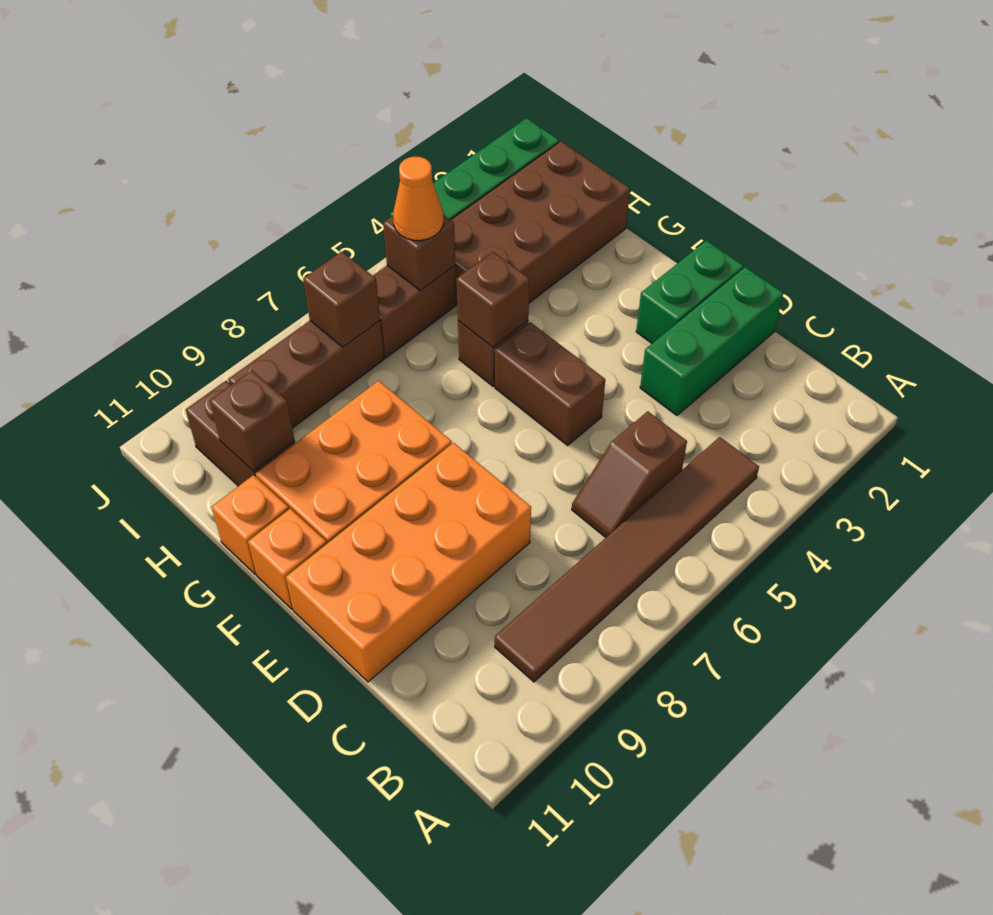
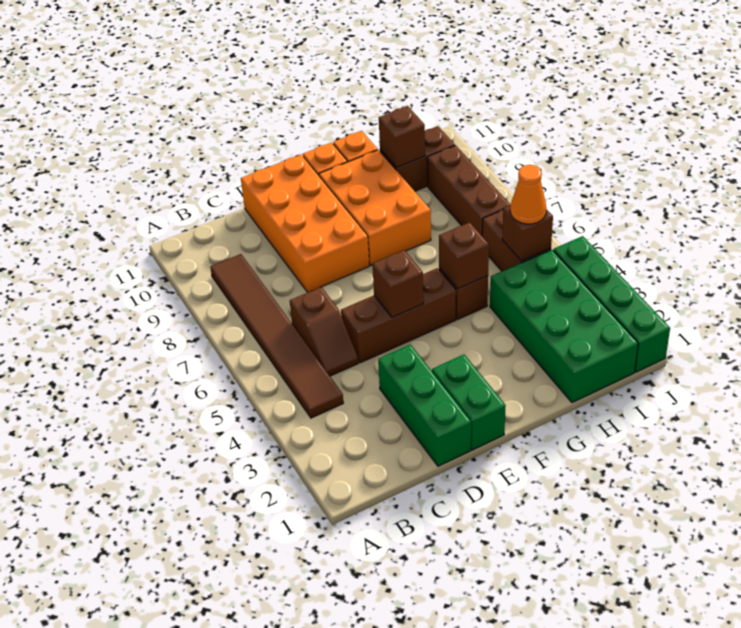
brown slope C5:C6 level 1 top 5 -> brown slope C5:C6 level 1 top 6
brown brick E5:F5 level 1 -> brown brick D5:F5 level 1
brown brick H1:I4 level 1 -> green brick H1:I4 level 1
brown brick I7 level 2 -> brown brick E5 level 2

